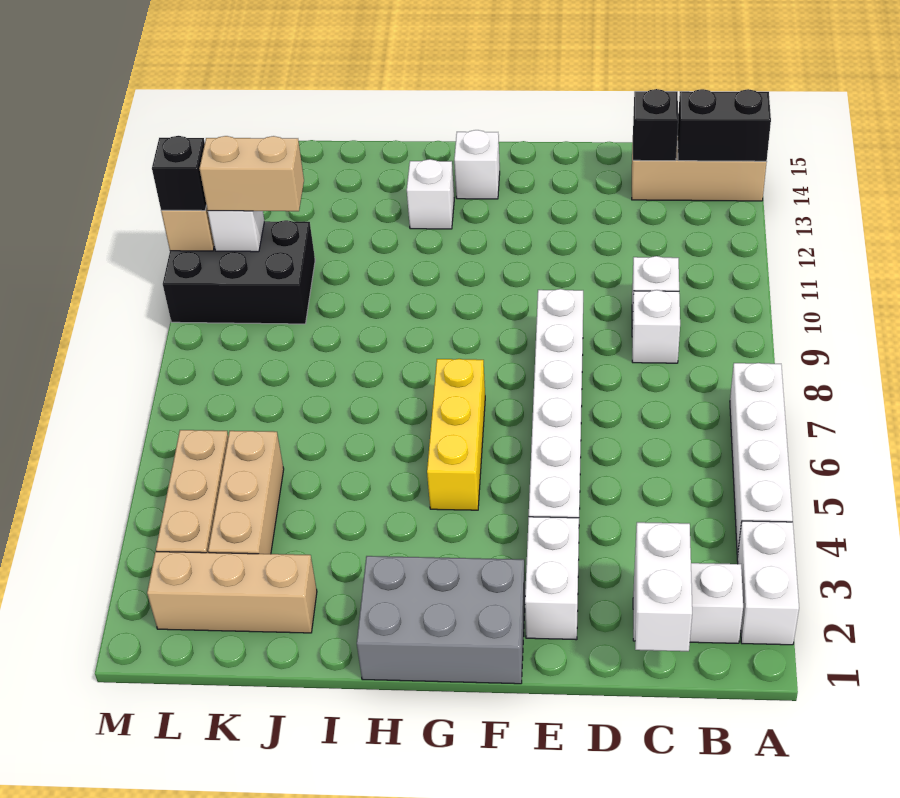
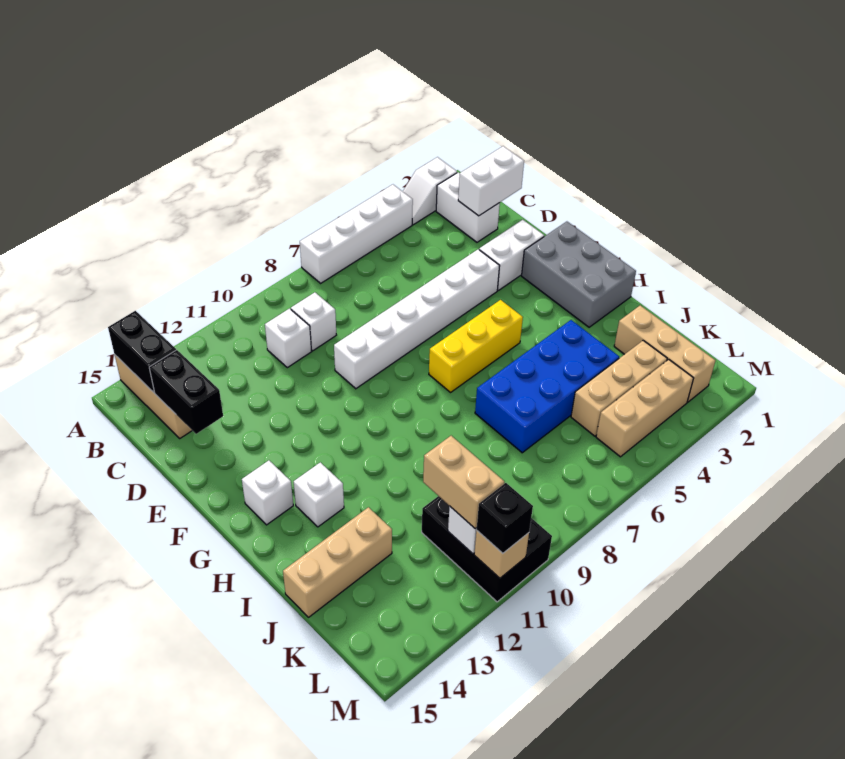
white brick A2:A3 level 1 -> white slope A2:A3 level 1 top 2
black brick C14 level 2 -> black brick C14:D14 level 2
none -> blue brick I4:J7 level 1
none -> tan brick J13:J15 level 1

